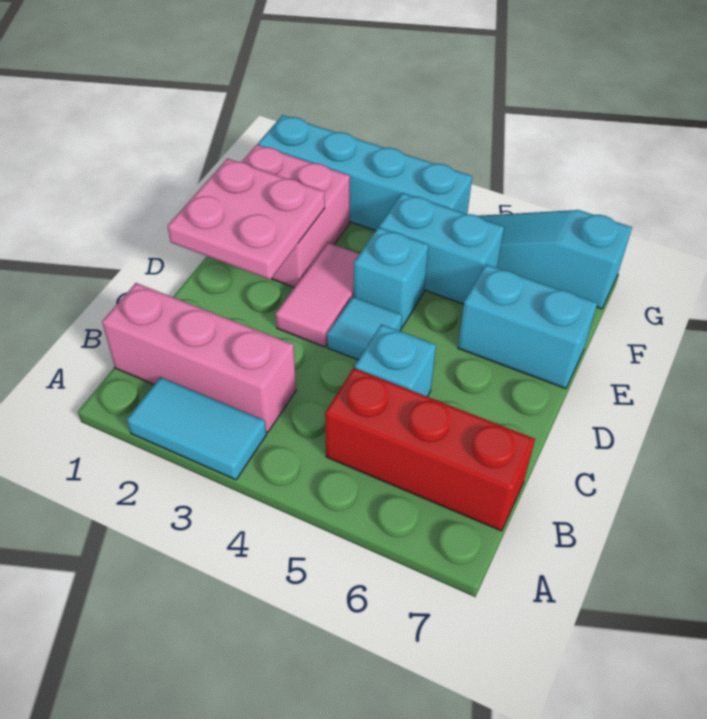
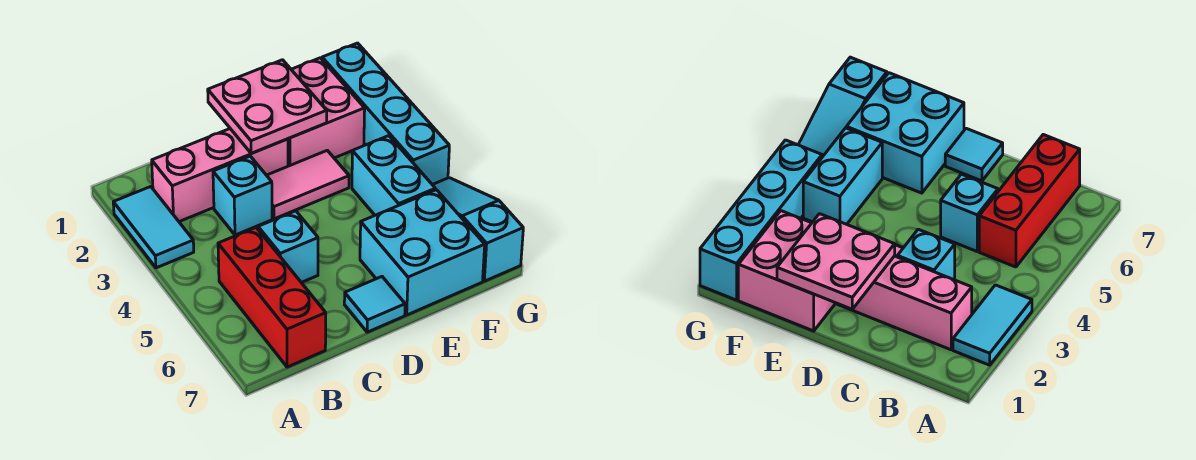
pink brick B1:B3 level 1 -> pink brick B2:D2 level 1
cyan tile D4 level 1 -> cyan tile D7 level 1
cyan brick E4 level 1 -> cyan brick C3 level 1
cyan brick E6:E7 level 1 -> cyan brick E6:F7 level 1

